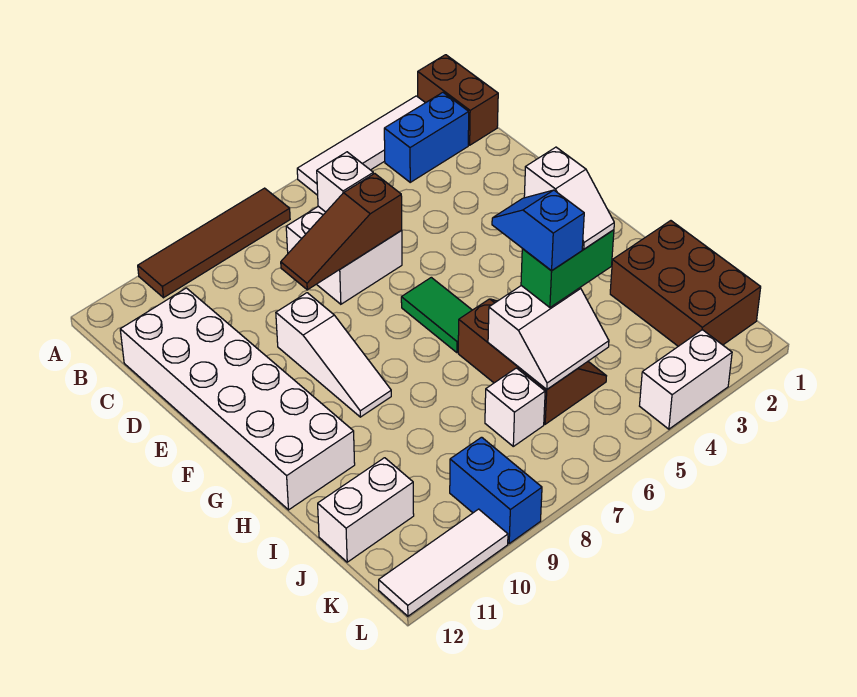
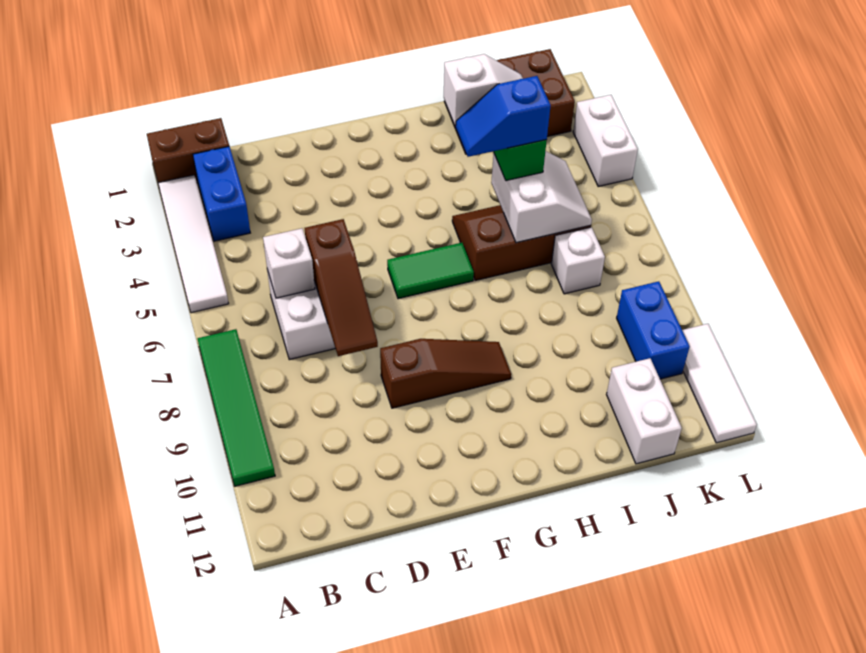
brown tile A7:A10 level 1 -> green tile A7:A10 level 1
white brick C11:H12 level 1 -> none
white slope E9:G9 level 1 top E -> brown slope E9:G9 level 1 top E
blue brick K9:L9 level 1 -> blue brick K9:K10 level 1

